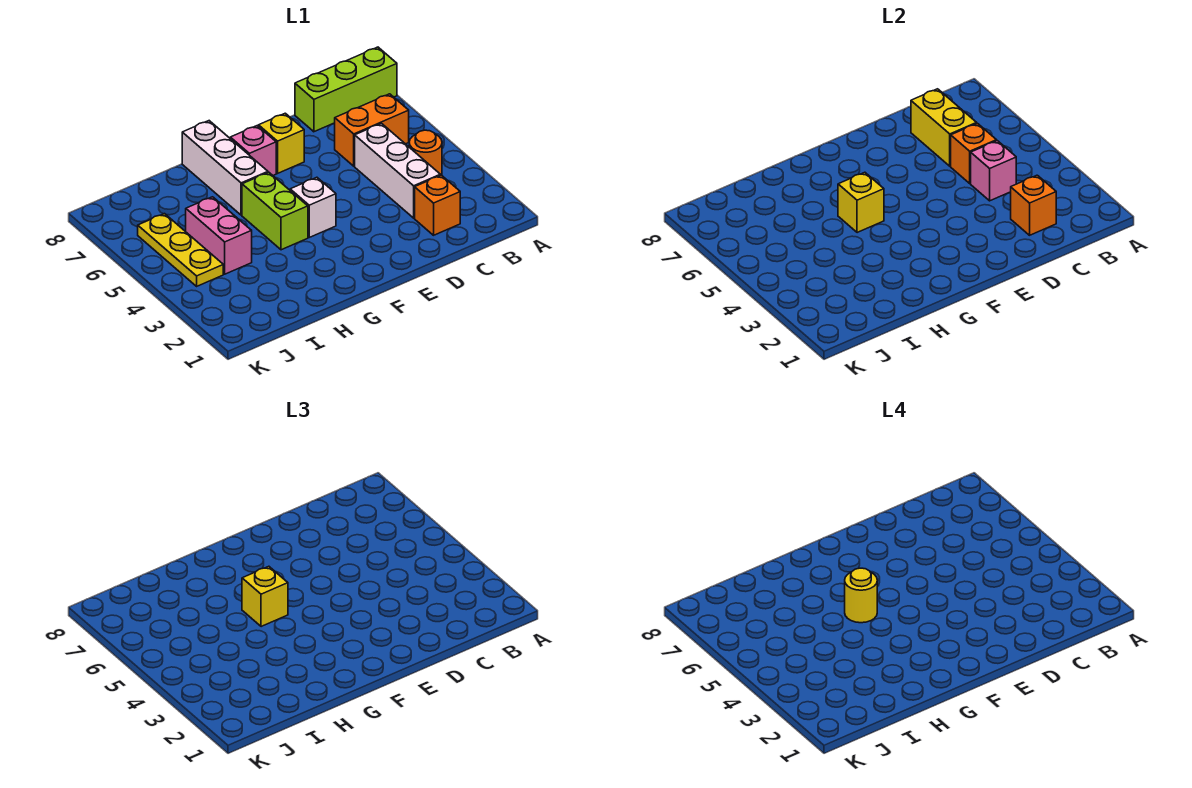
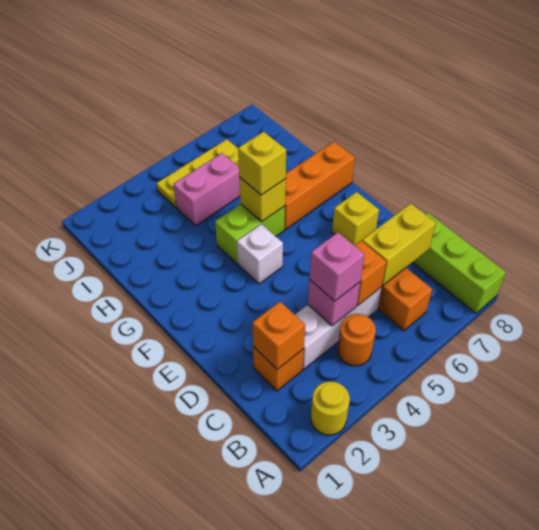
pink brick F7 level 1 -> pink brick C4 level 3
yellow round brick G5 level 4 -> yellow round brick A2 level 1
white brick G6:G8 level 1 -> orange brick G6:G8 level 1

